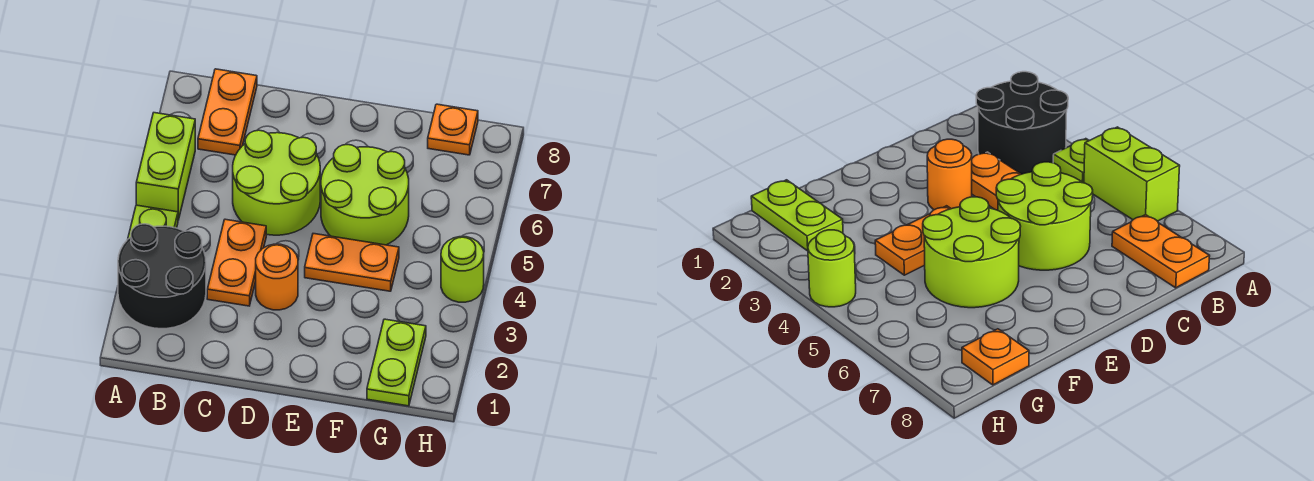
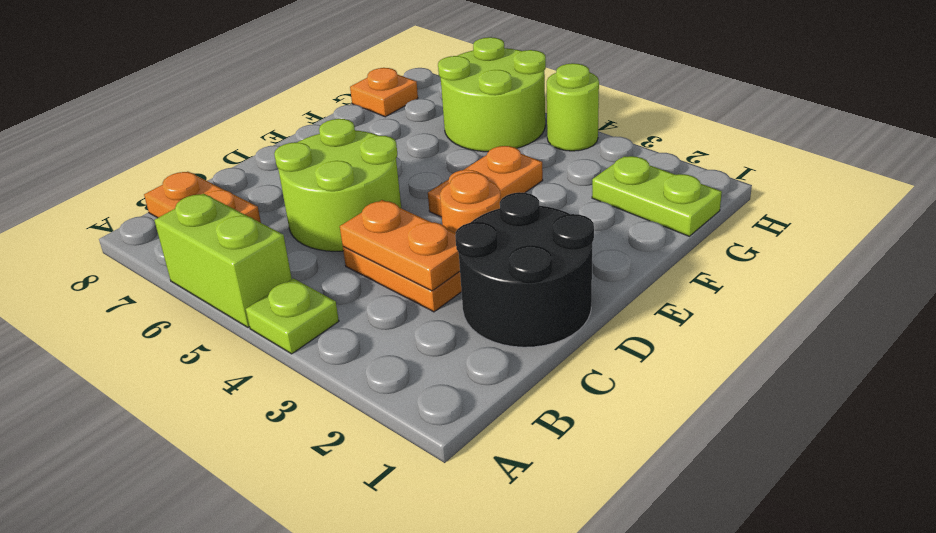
black round brick A2:B3 level 1 -> black round brick C1:D2 level 1
none -> orange plate C3:C4 level 2
lime round brick E5:F6 level 1 -> lime round brick G5:H6 level 1

